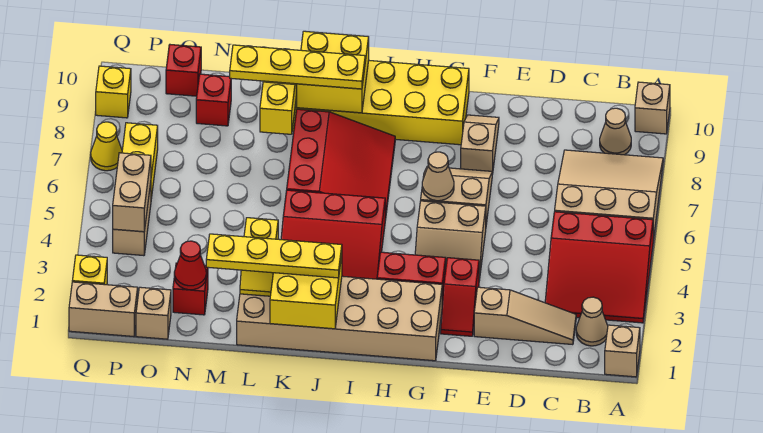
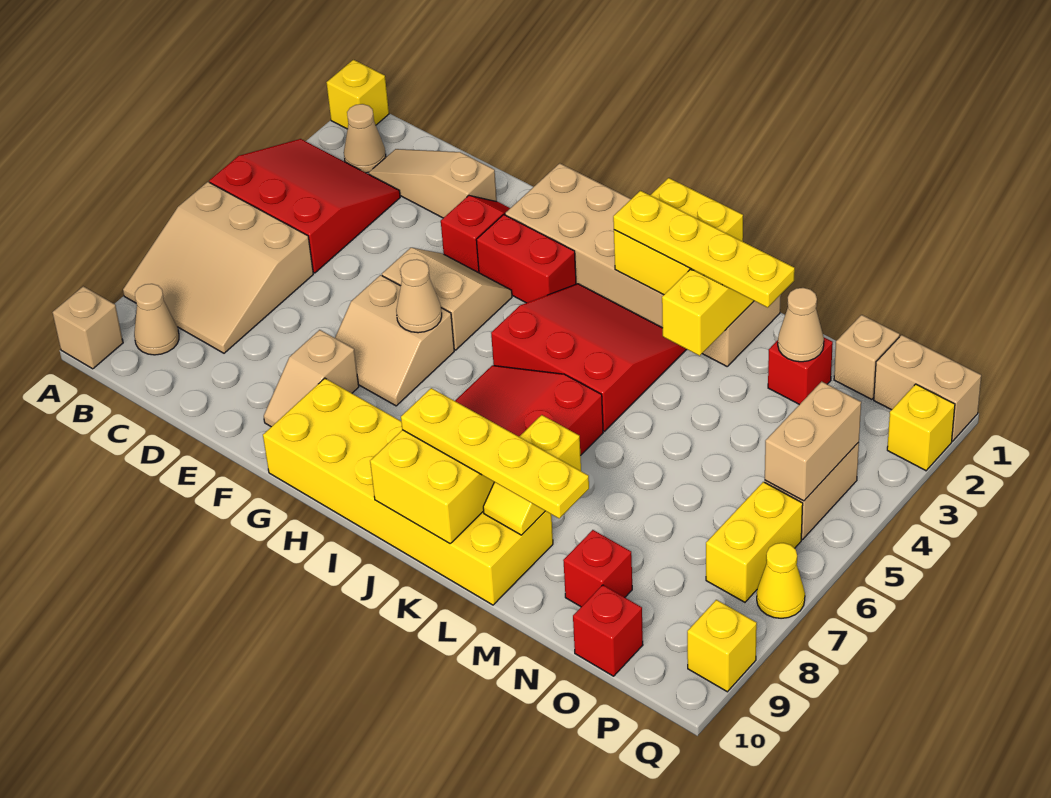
tan brick A1 level 1 -> yellow brick A1 level 1
red cone N2 level 2 -> tan cone N2 level 2

